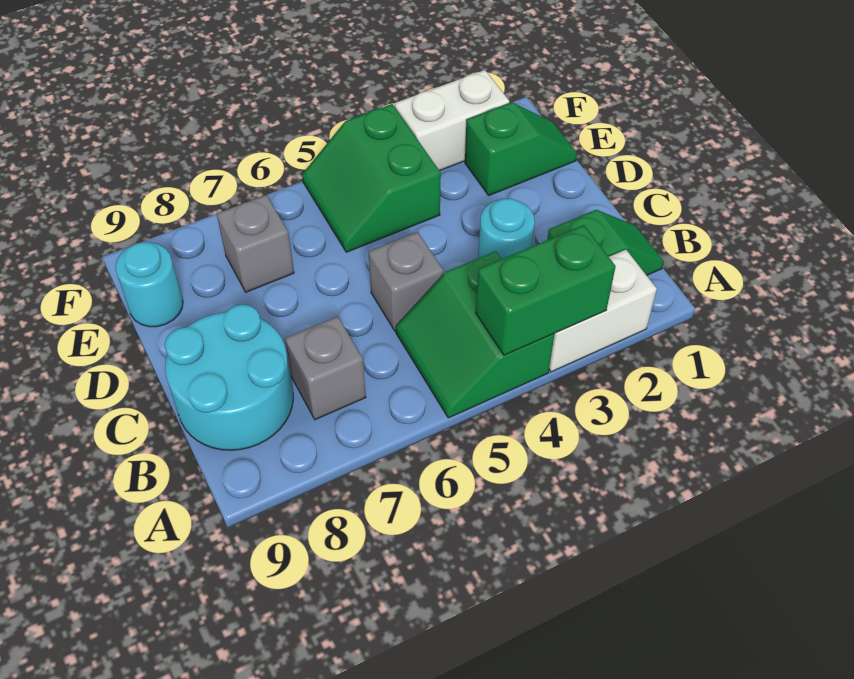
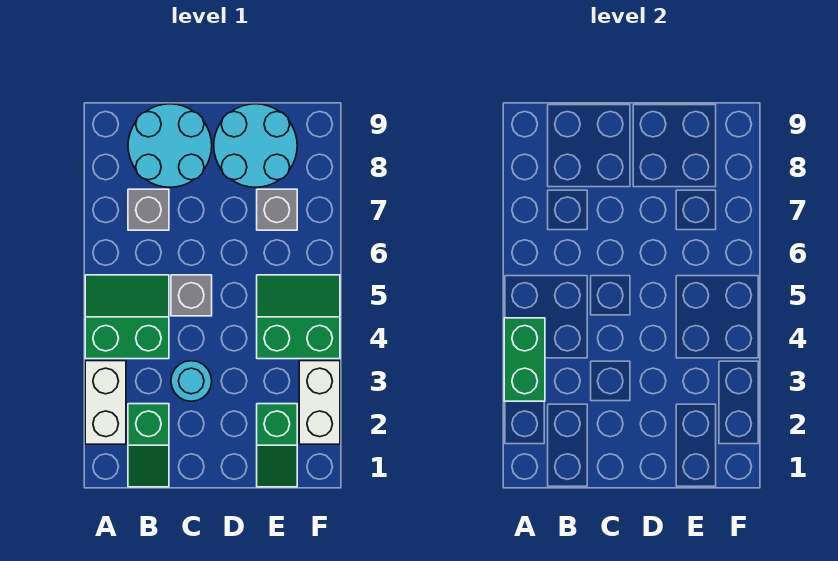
cyan round brick E9 level 1 -> cyan round brick D8:E9 level 1

